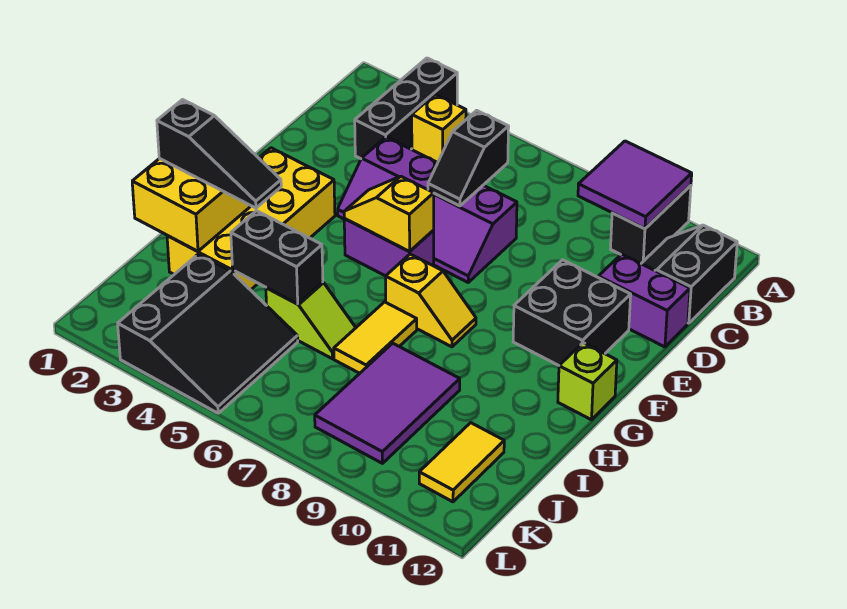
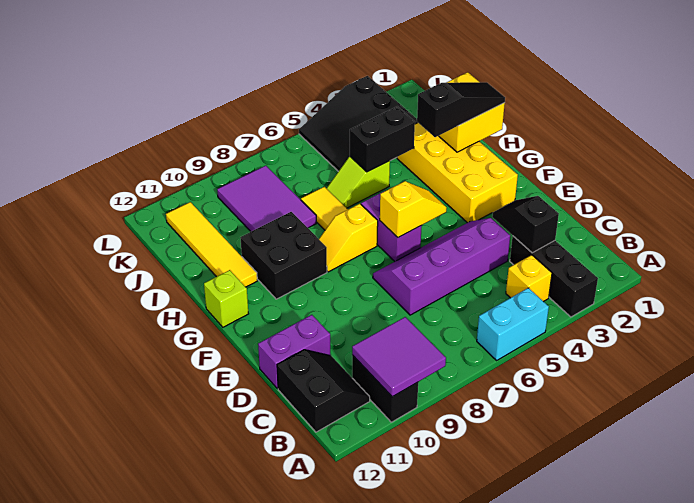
none -> cyan brick A5:A6 level 1
black slope C6:D6 level 2 top C -> black slope C3:D3 level 2 top C
black brick E10:F11 level 1 -> black brick G9:H10 level 1
purple brick F5:F6 level 1 -> purple brick F6:G6 level 1
black slope H1:H3 level 3 top 1 -> black slope H1:H3 level 3 top 3
yellow tile J11:K11 level 1 -> yellow tile H11:K11 level 1

